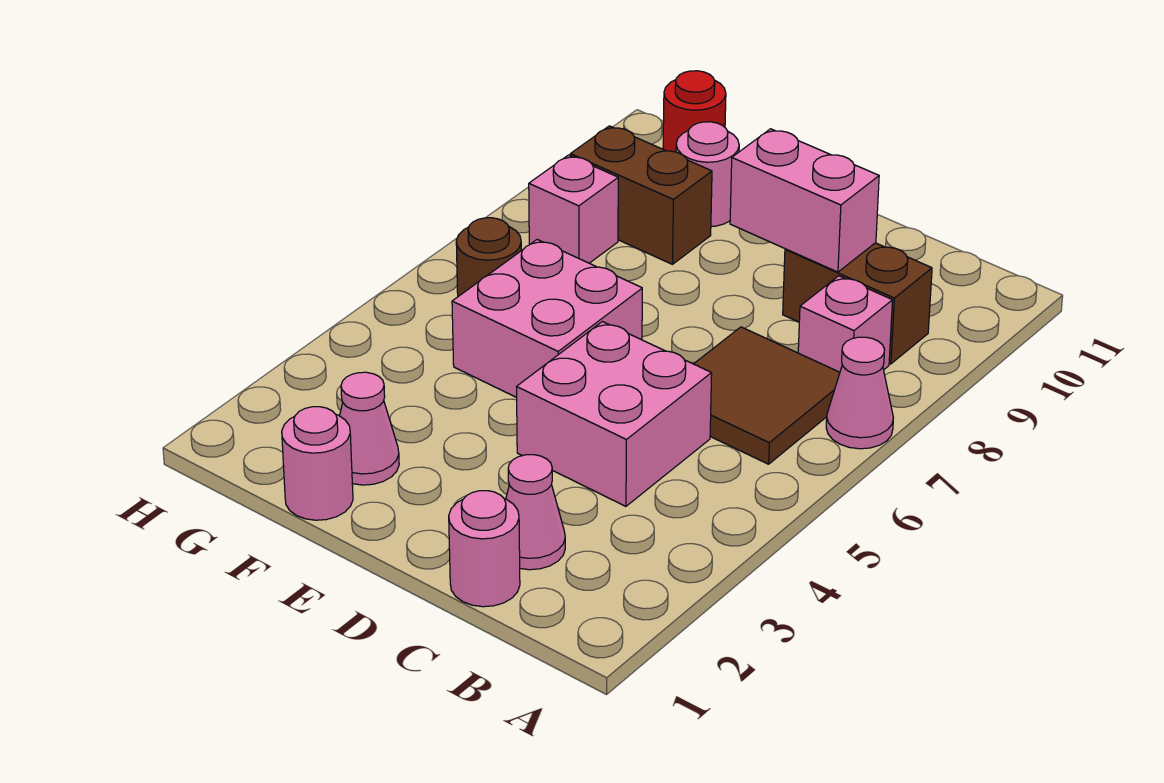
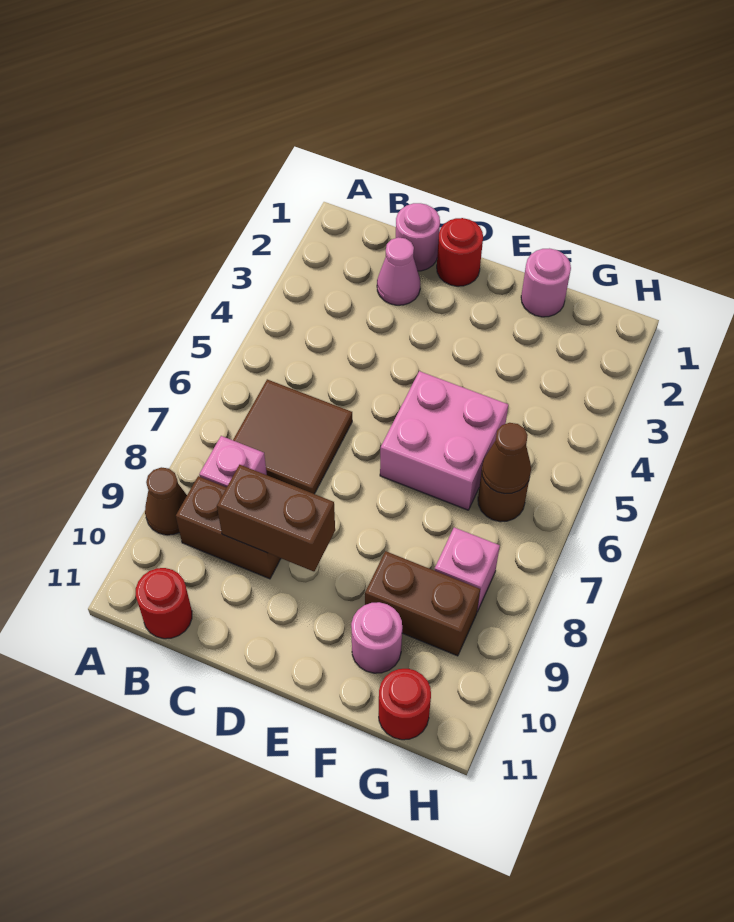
pink cone A7 level 1 -> none
none -> brown cone A9 level 1
none -> red round brick B11 level 1
pink brick C4:D5 level 1 -> none
pink brick C9:D9 level 2 -> brown brick C9:D9 level 2
none -> red round brick D1 level 1
pink cone F2 level 1 -> none
none -> brown cone G6 level 2

